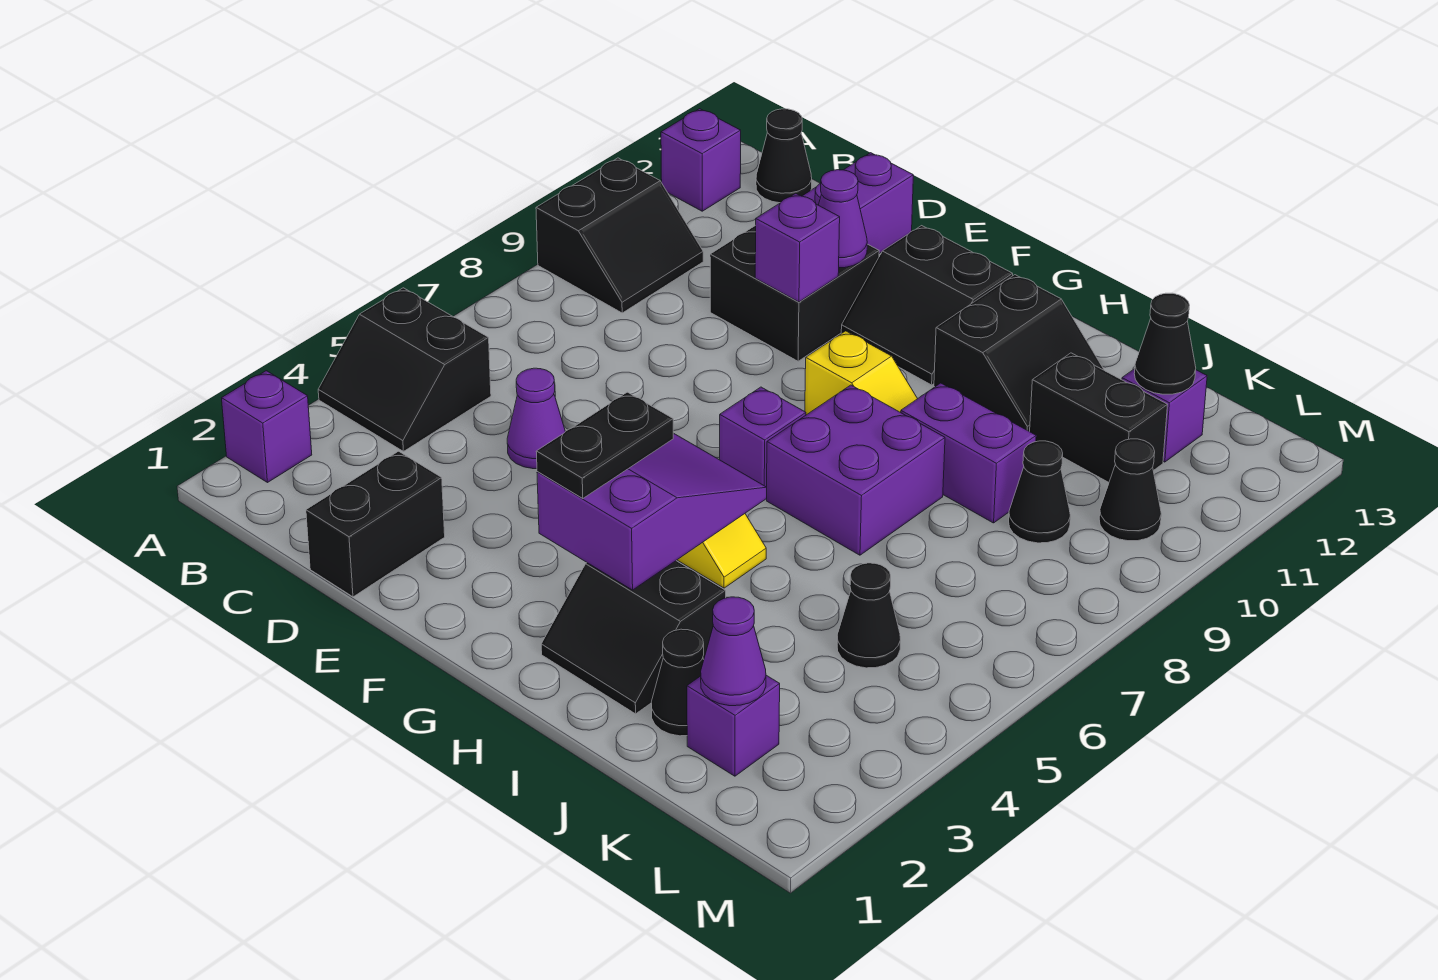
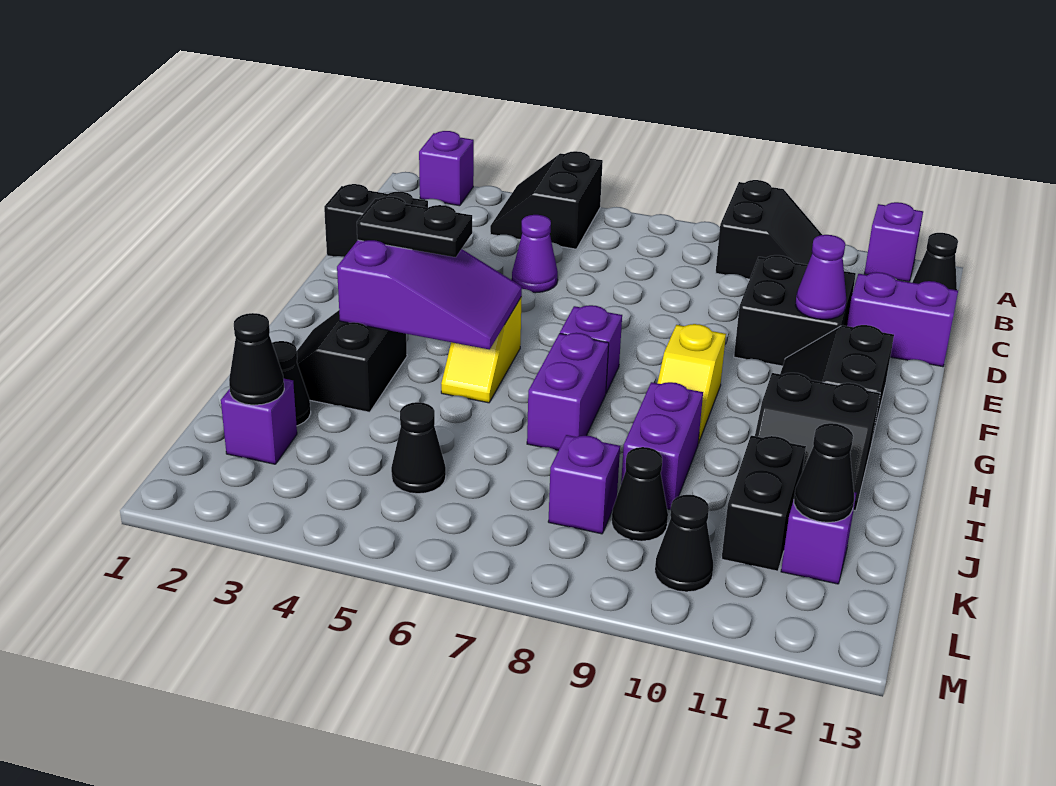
black slope A9:B10 level 1 top A -> black slope A9:B10 level 1 top 9
purple brick E10 level 2 -> purple brick K8 level 1
purple brick H7:I8 level 1 -> purple brick H7:I7 level 1
purple cone K2 level 2 -> black cone K2 level 2

